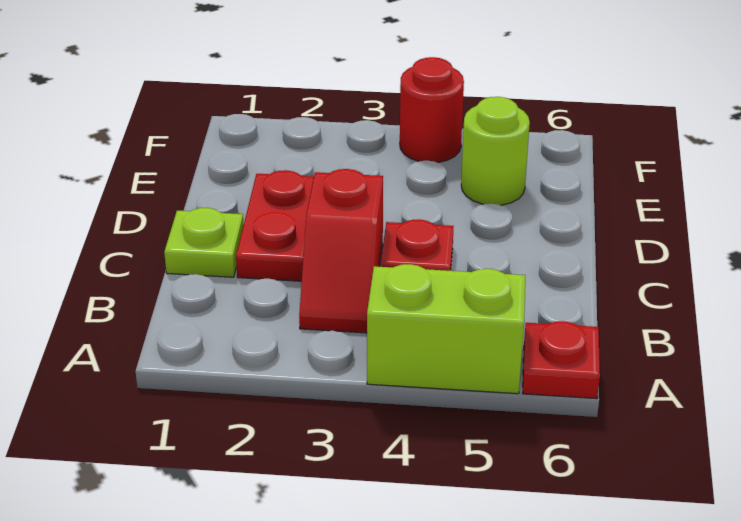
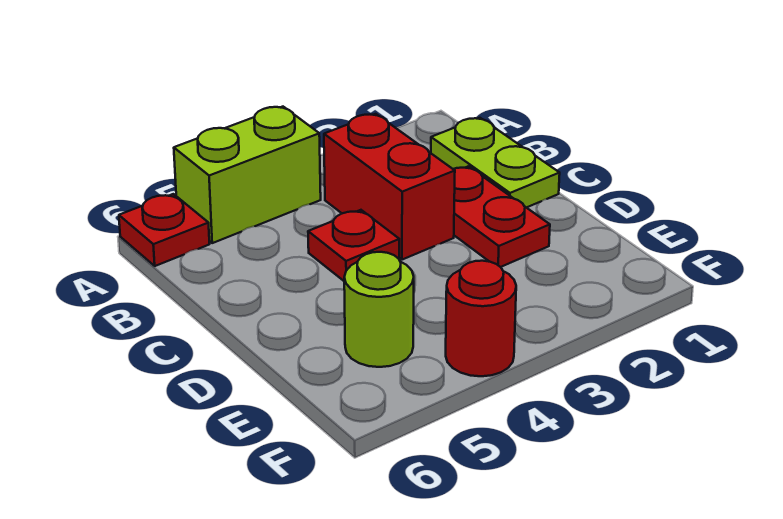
red slope B3:C3 level 1 top C -> red brick B3:C3 level 1
lime plate C1 level 1 -> lime plate B1:C1 level 1

